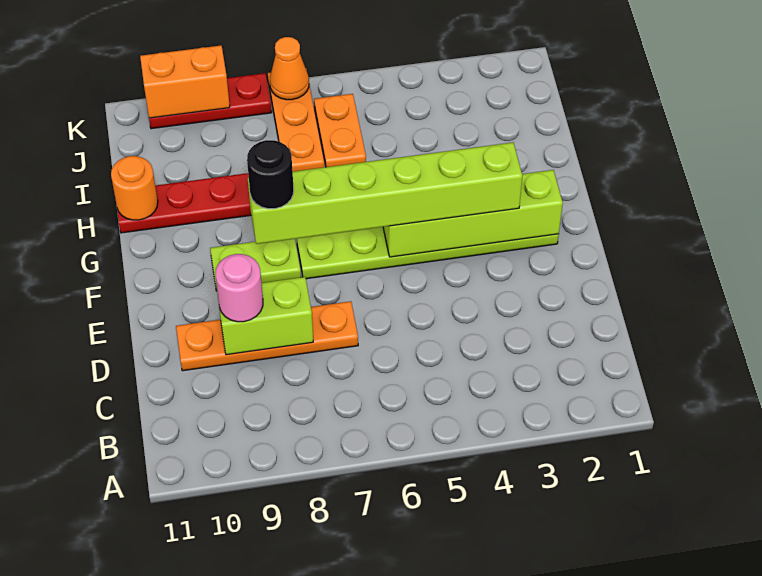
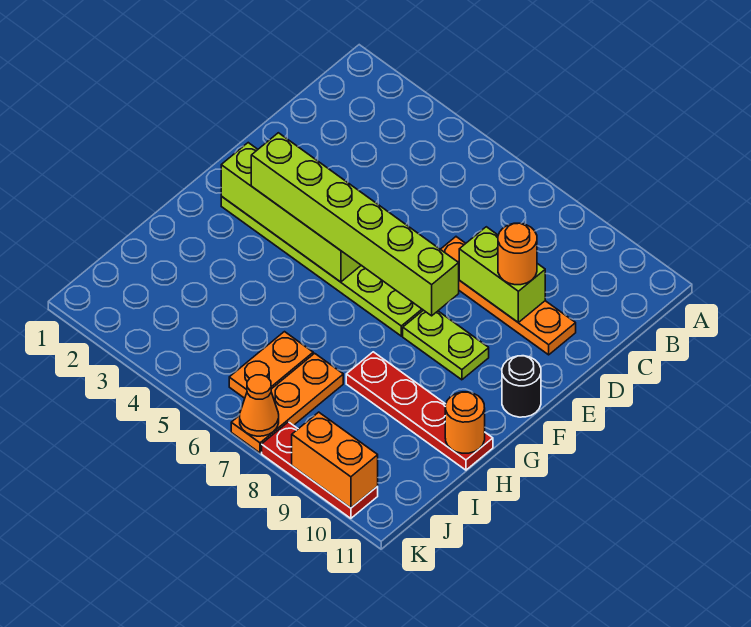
pink round brick D9 level 3 -> orange round brick D9 level 3
black round brick F8 level 4 -> black round brick F11 level 1

